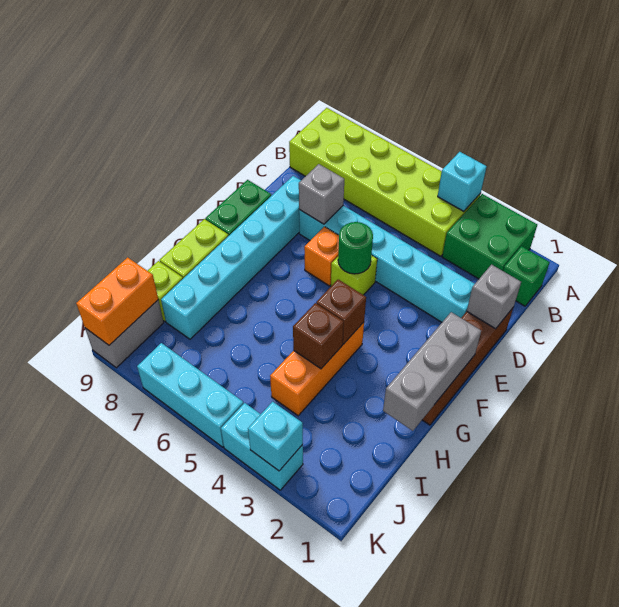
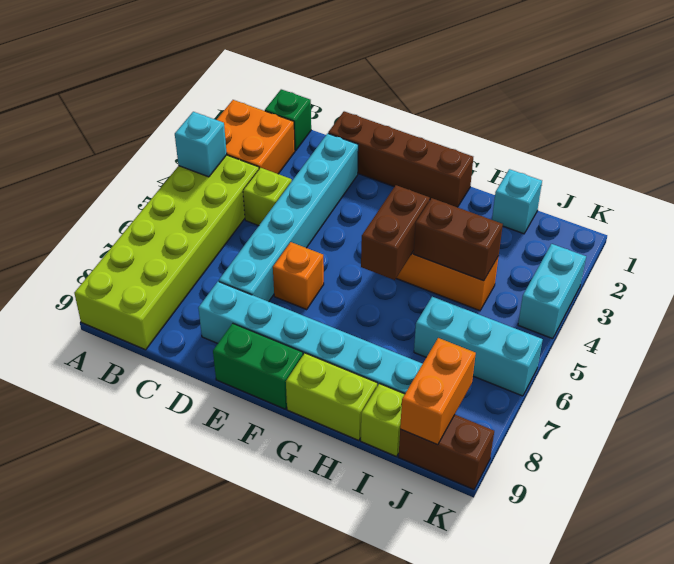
green brick A2:B3 level 1 -> orange brick A2:B3 level 1
grey brick D1 level 2 -> none
grey brick D7 level 2 -> none
lime brick E5 level 1 -> lime brick C4 level 1
green round brick E5 level 2 -> none
grey brick F1:H1 level 2 -> none
brown brick G4 level 2 -> brown brick G4:G5 level 2
brown brick H4 level 2 -> brown brick H4:I4 level 2
grey brick J9:K9 level 1 -> brown brick J9:K9 level 1
orange brick J9:K9 level 2 -> orange brick J8:J9 level 2
cyan brick K3 level 2 -> cyan brick I1 level 1
cyan brick K5:K7 level 1 -> cyan brick I6:K6 level 1

